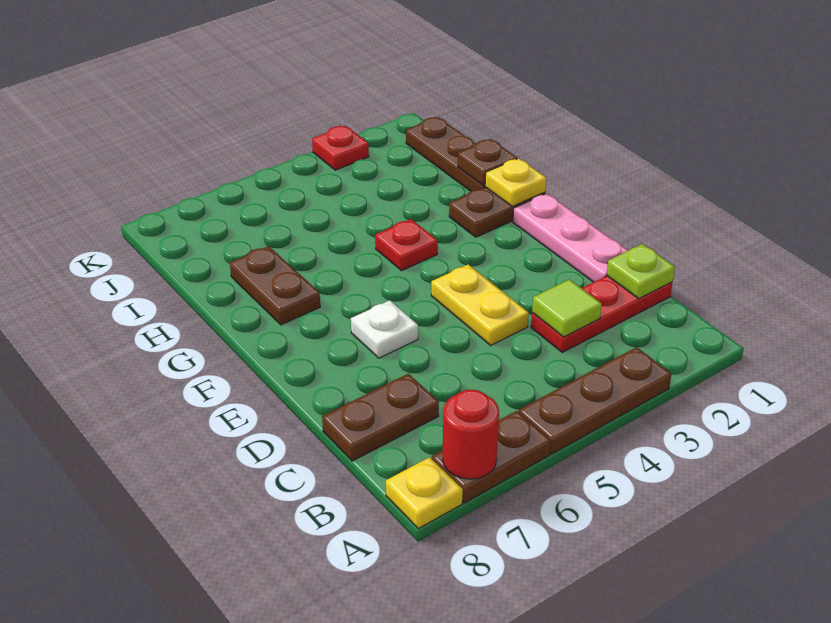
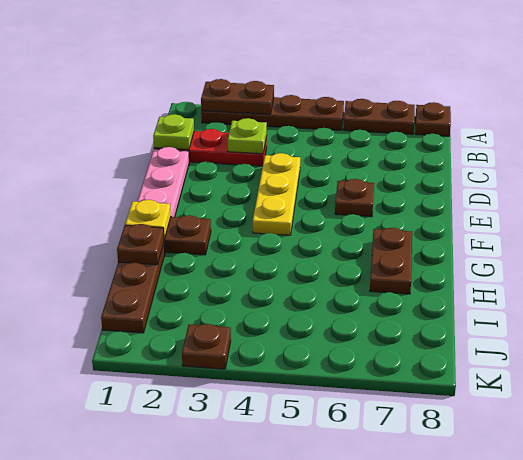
brown plate A3:A5 level 1 -> brown plate A2:A5 level 1
red round brick A7 level 2 -> none
yellow plate A8 level 1 -> brown plate A8 level 1
lime tile C3 level 2 -> lime plate C3 level 2
brown plate C7:C8 level 1 -> brown plate A2:A3 level 2
yellow plate D4:E4 level 1 -> yellow plate D4:F4 level 1
white plate E6 level 1 -> brown plate E6 level 1
red plate G4 level 1 -> none
red plate K3 level 1 -> brown plate K3 level 1

